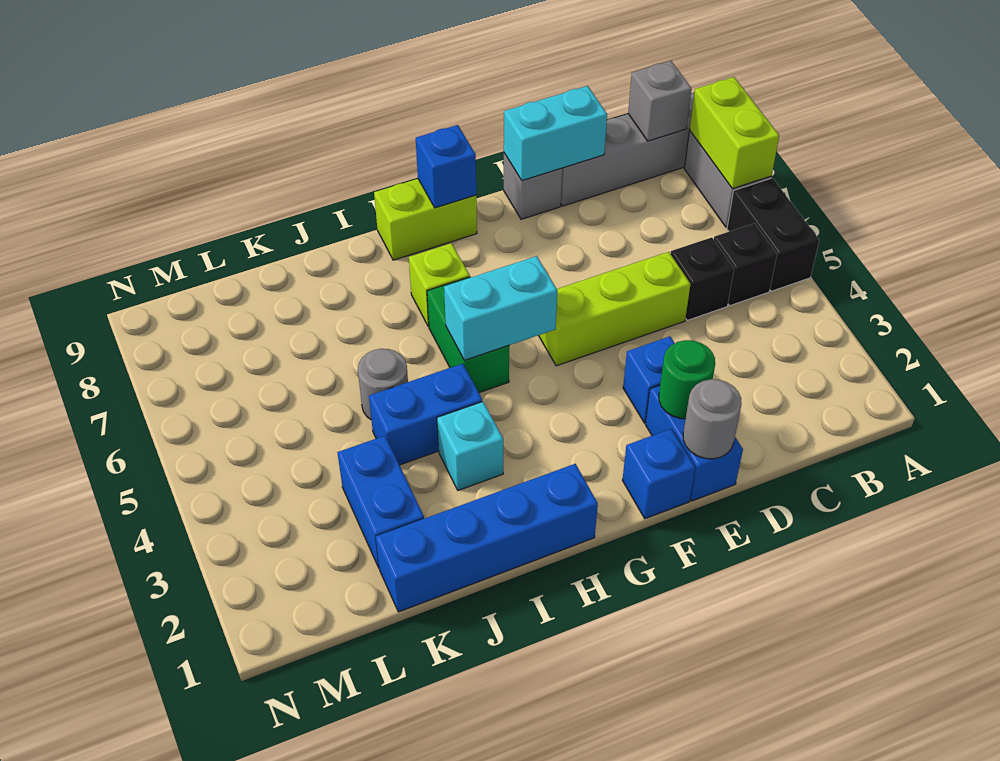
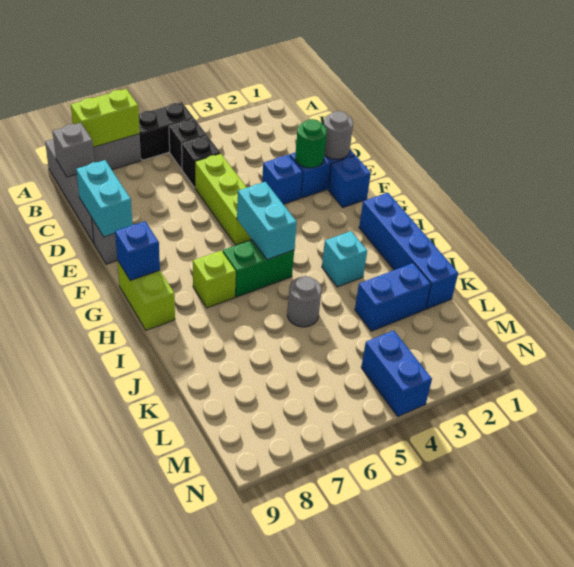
blue brick I4:J4 level 1 -> blue brick M4:N4 level 1

